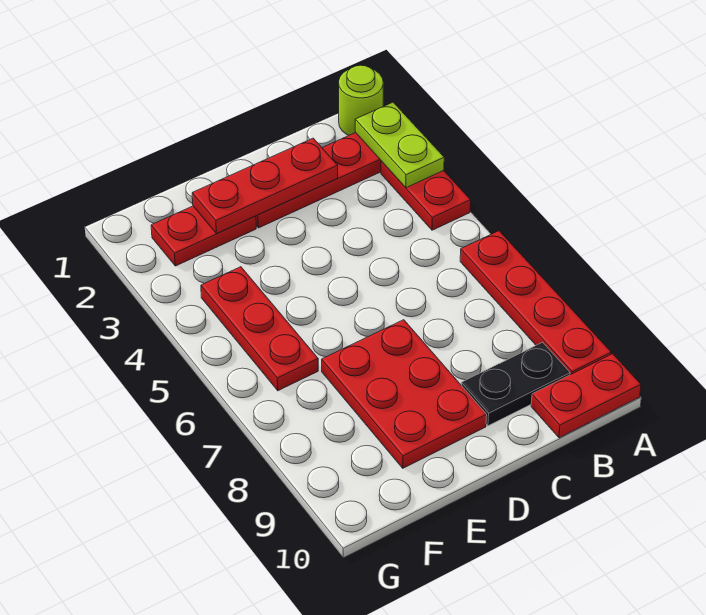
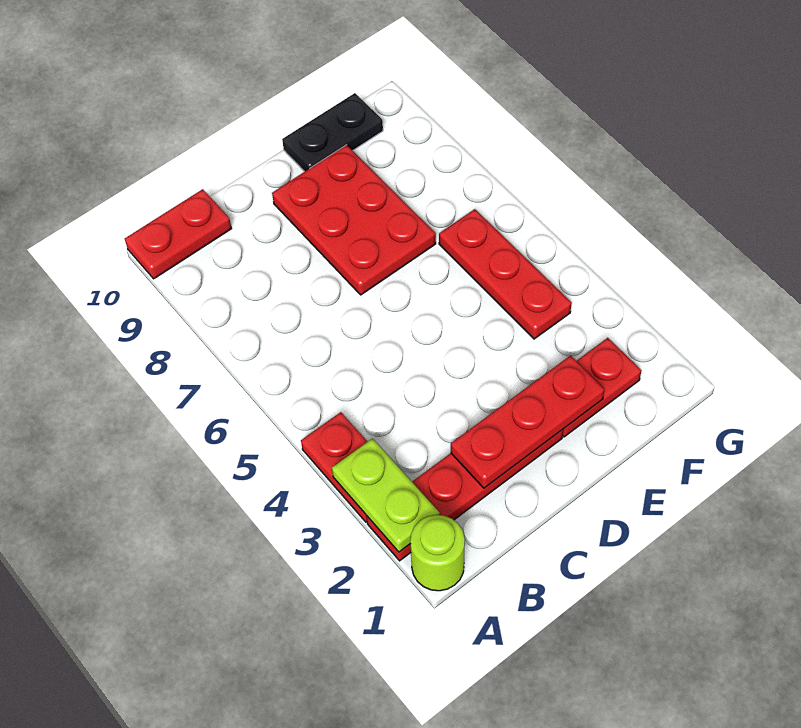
red plate A6:A9 level 1 -> none
black plate B9:C9 level 1 -> black plate E10:F10 level 1

